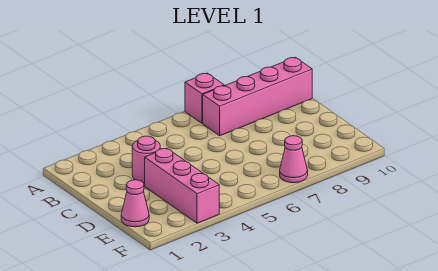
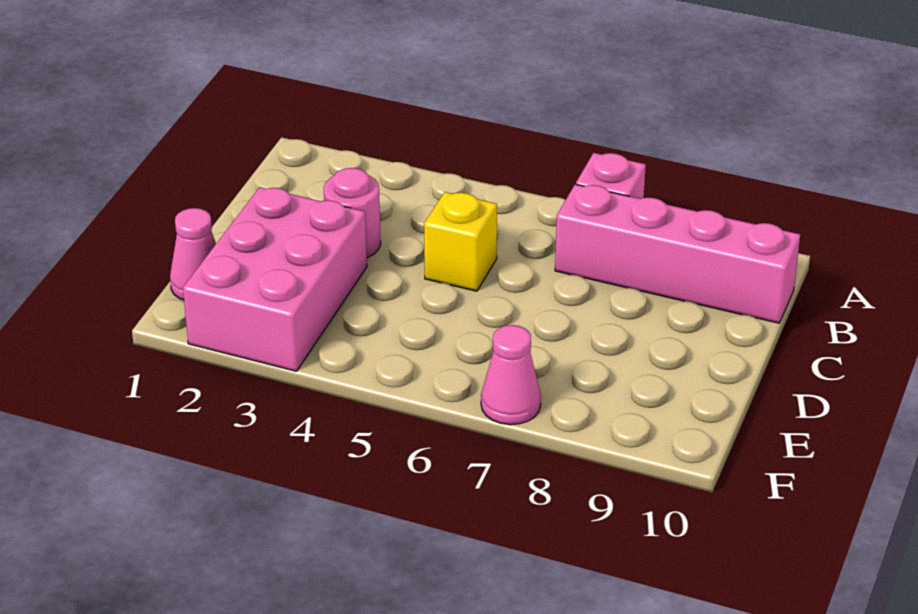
none -> yellow brick C5 level 1
pink brick D3:F3 level 1 -> pink brick D2:F3 level 1

